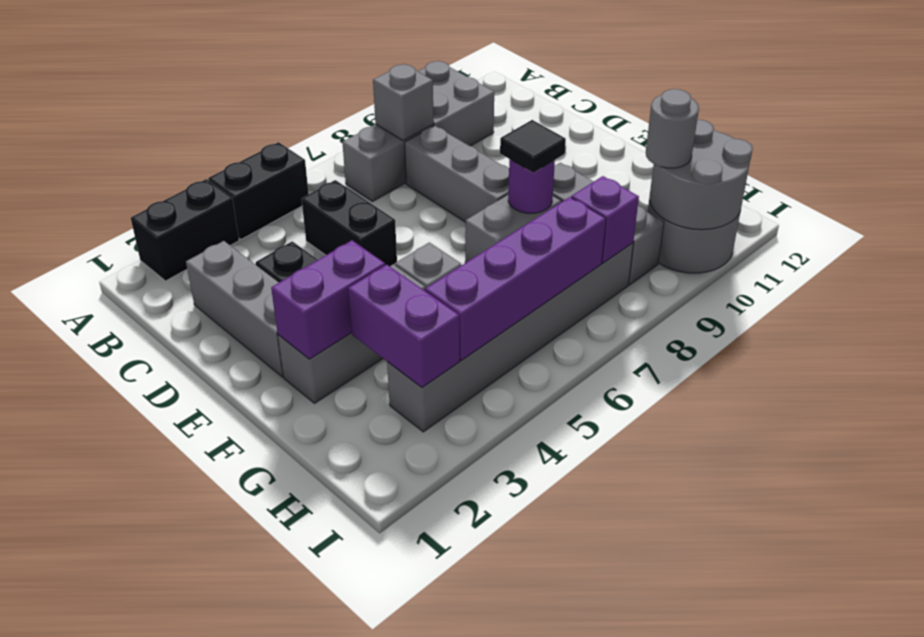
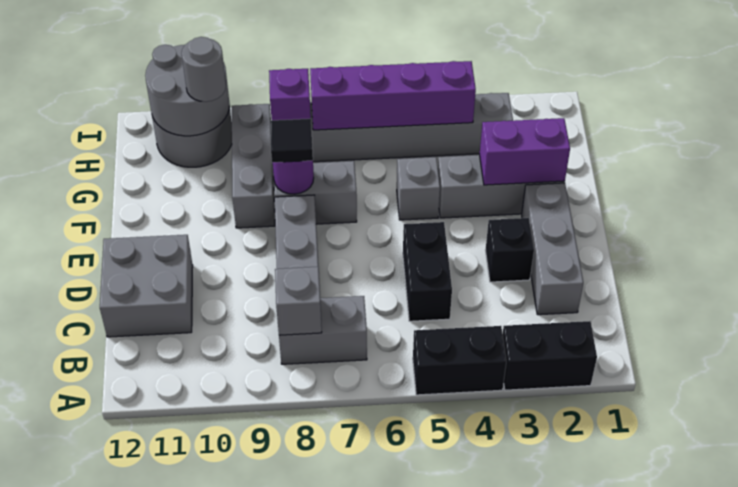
grey brick A9:B10 level 1 -> grey brick C11:D12 level 1
purple brick G3:H3 level 2 -> none

